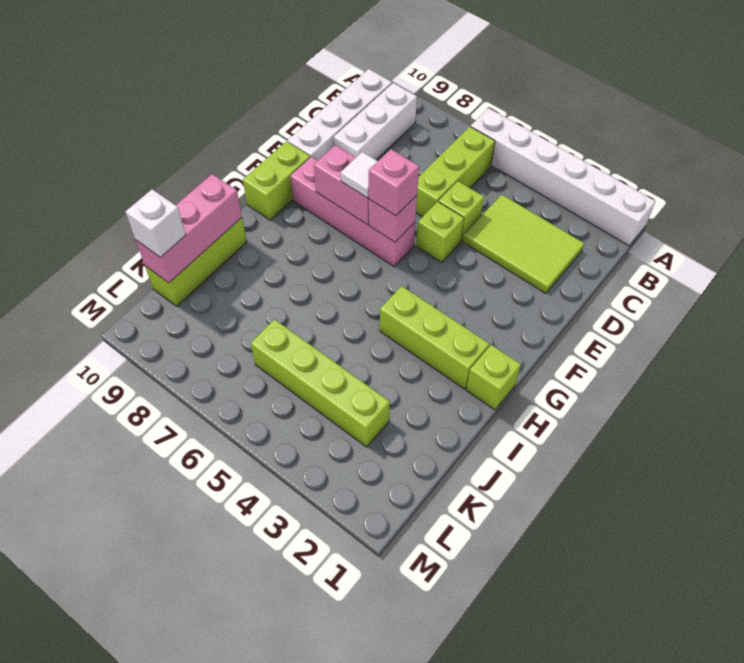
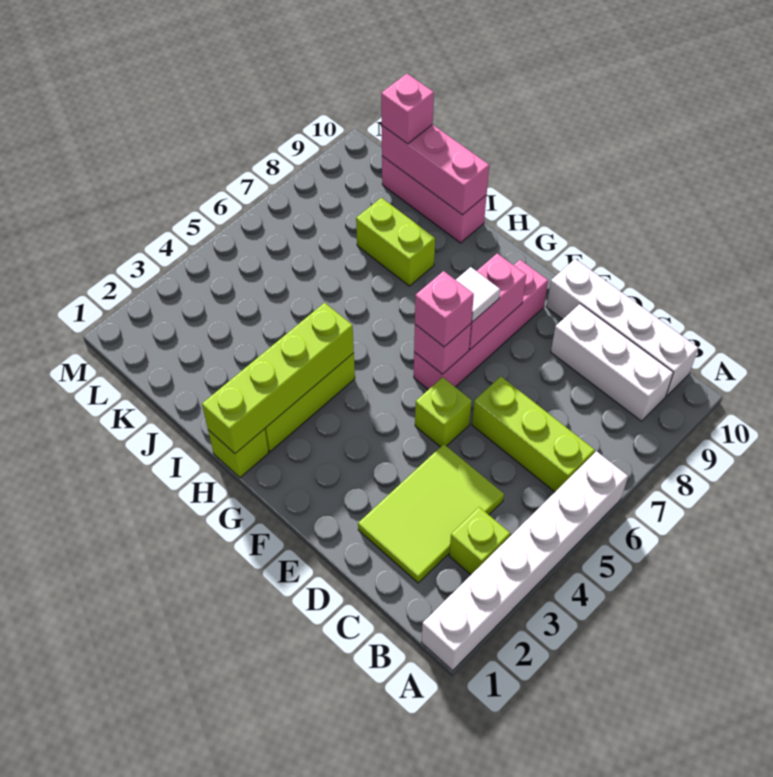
lime brick D5 level 1 -> lime brick B3 level 1
lime brick F10:G10 level 1 -> lime brick I8:J8 level 1
lime brick I10:K10 level 1 -> pink brick I10:K10 level 1
lime brick K3:K6 level 1 -> lime brick H1:H4 level 2
white brick K10 level 3 -> pink brick K10 level 3

